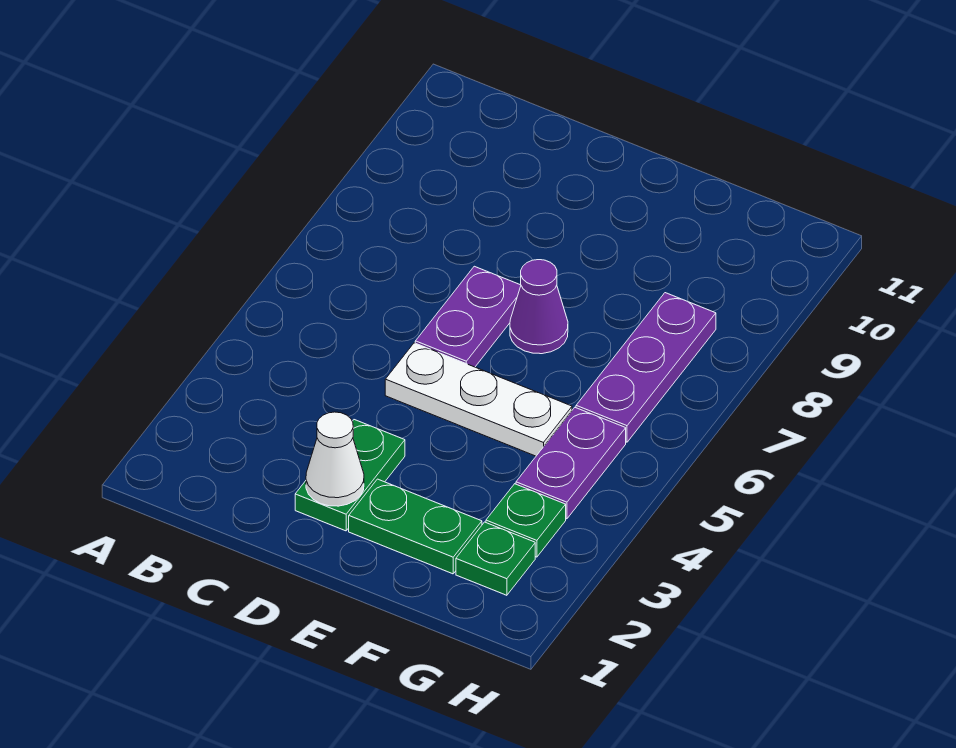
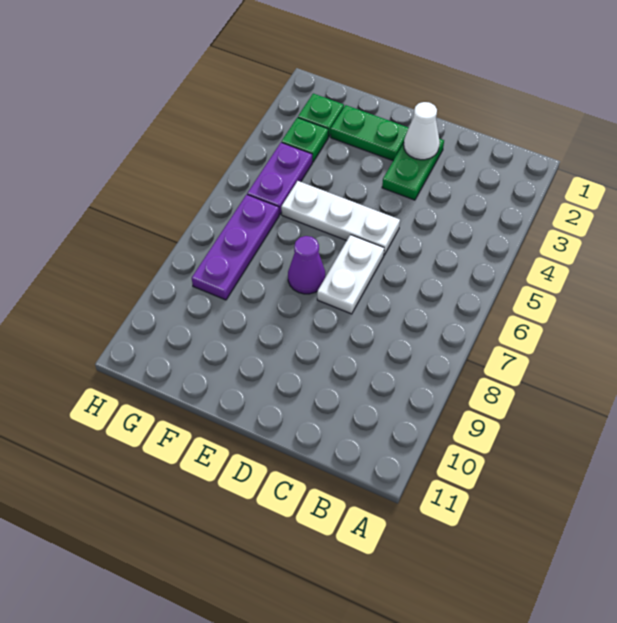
purple plate D6:D7 level 1 -> white plate D6:D7 level 1

